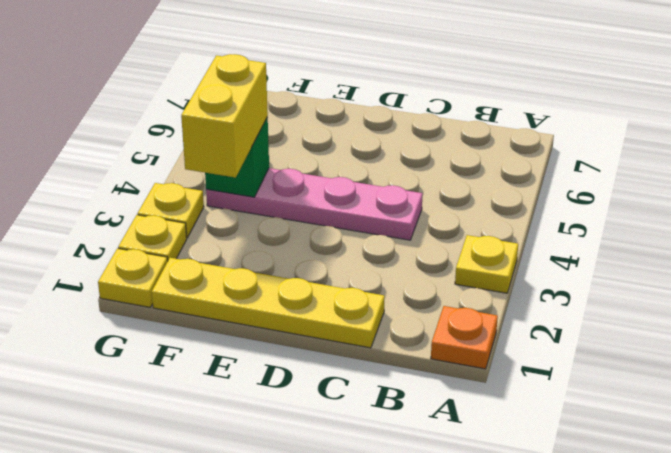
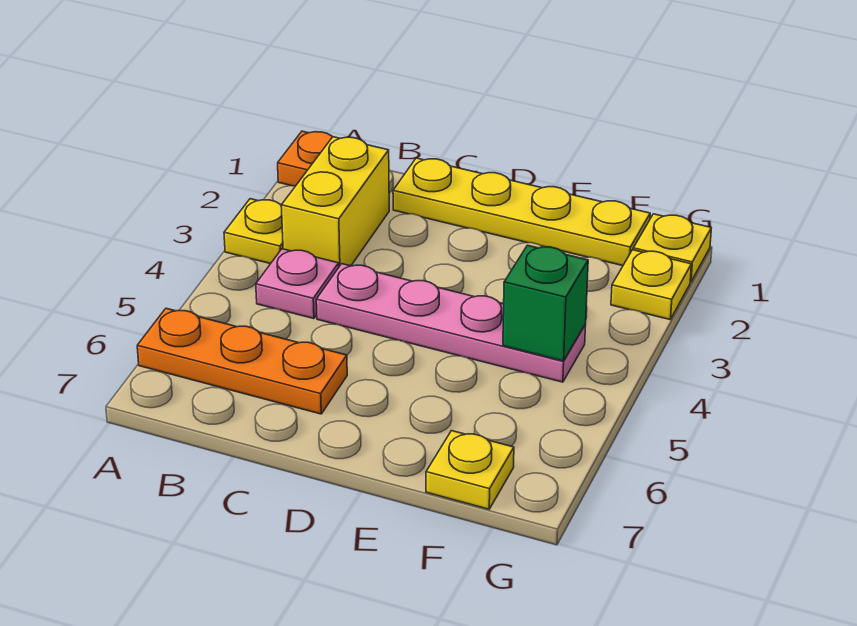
none -> orange plate A6:C6 level 1
none -> pink plate B4 level 1
yellow brick F3:F4 level 3 -> yellow brick B2:B3 level 1
yellow plate G3 level 1 -> yellow plate F7 level 1

